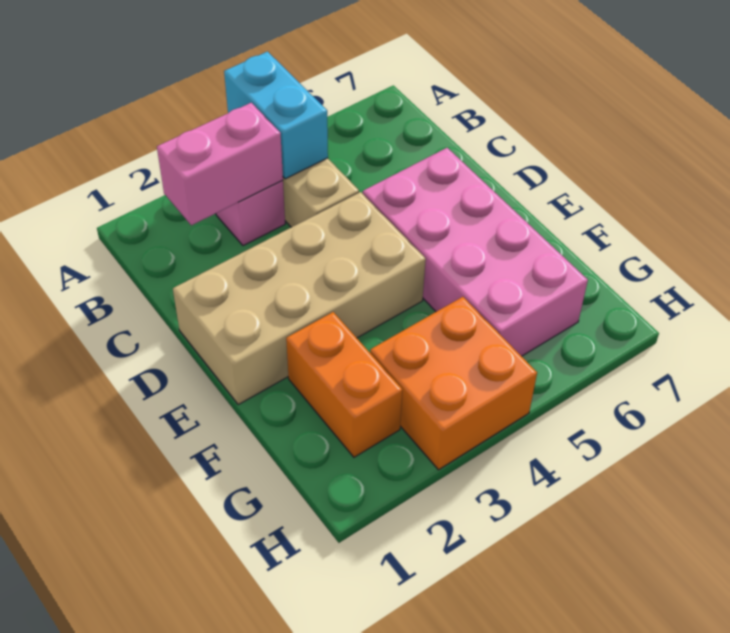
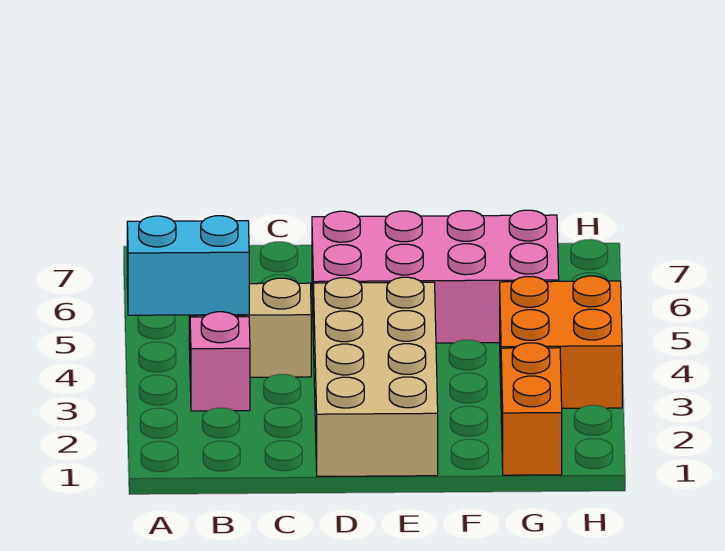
pink brick B2:B3 level 2 -> none
orange brick F2:G2 level 1 -> orange brick G1:G2 level 1

